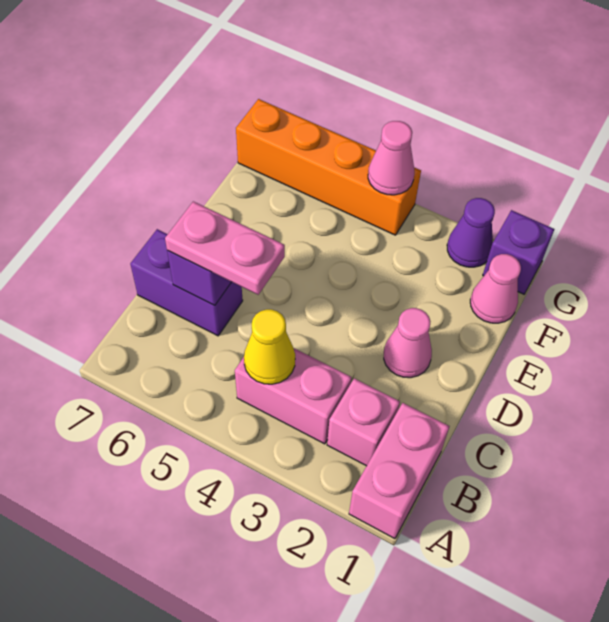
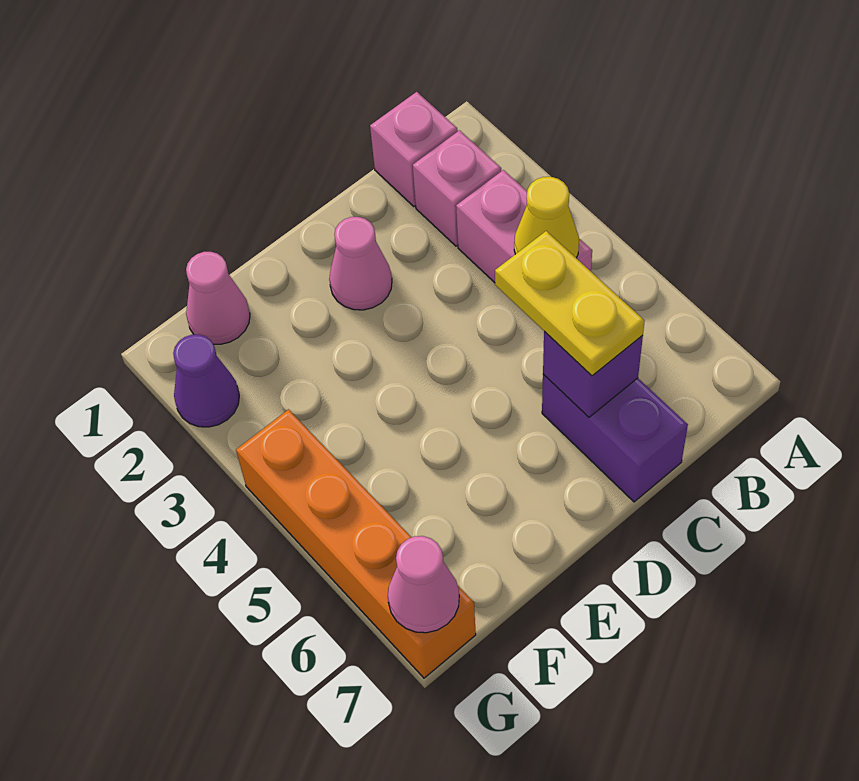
pink brick A1:B1 level 1 -> pink brick B1 level 1
pink plate C5:C6 level 3 -> yellow plate C5:C6 level 3
purple brick G1 level 1 -> none
pink cone G4 level 2 -> pink cone G7 level 2

